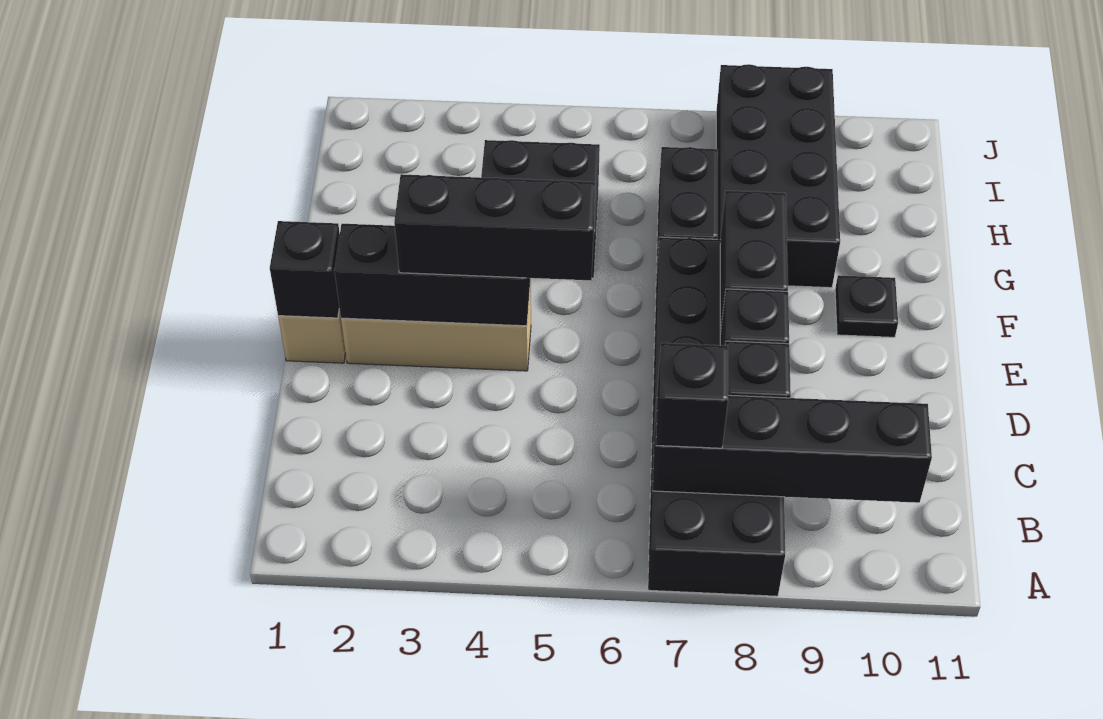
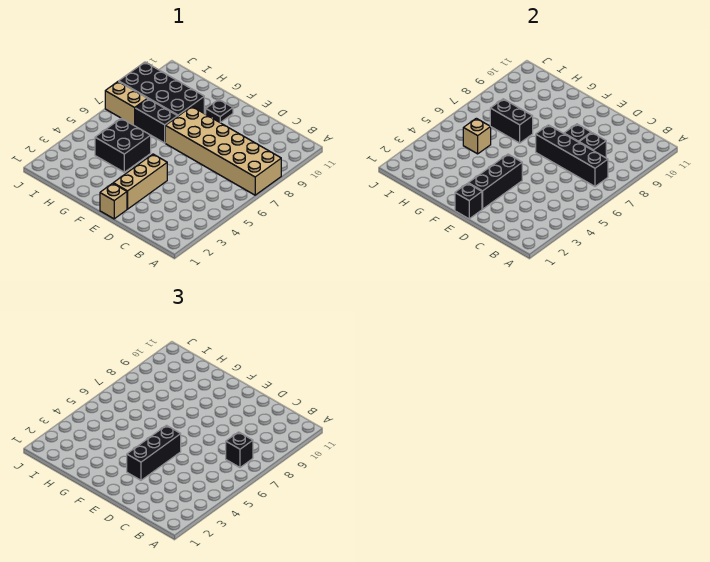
black brick A7:F8 level 1 -> tan brick A7:F8 level 1
black brick B7:B10 level 2 -> black brick B7:E7 level 2
black brick E8:F8 level 2 -> black brick G7:H7 level 2
none -> tan brick H5 level 2
none -> tan brick I7:J7 level 1

